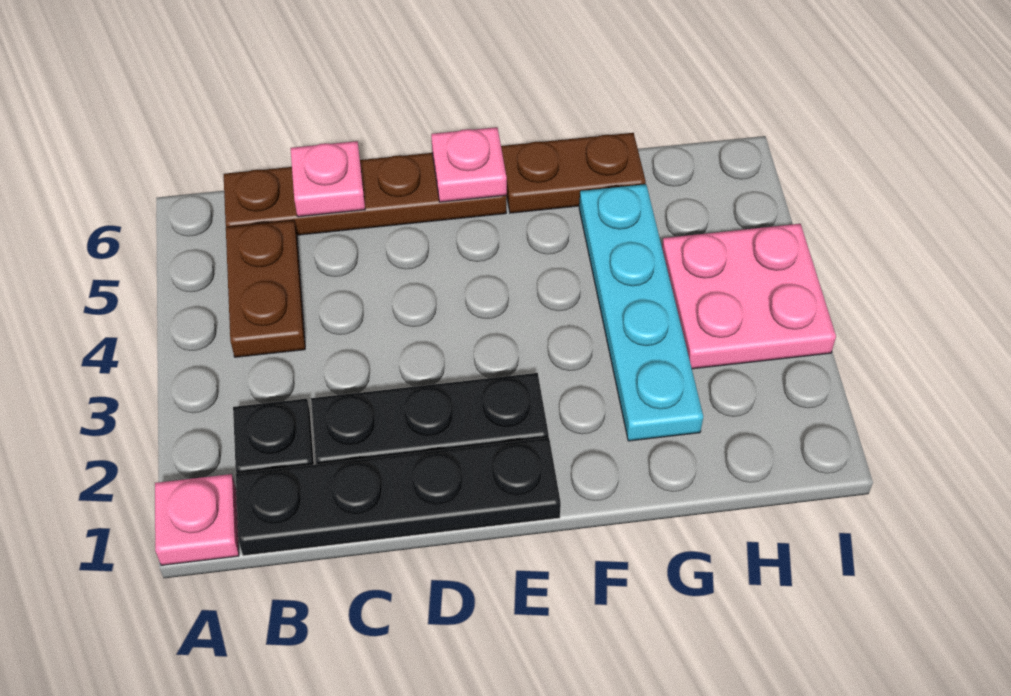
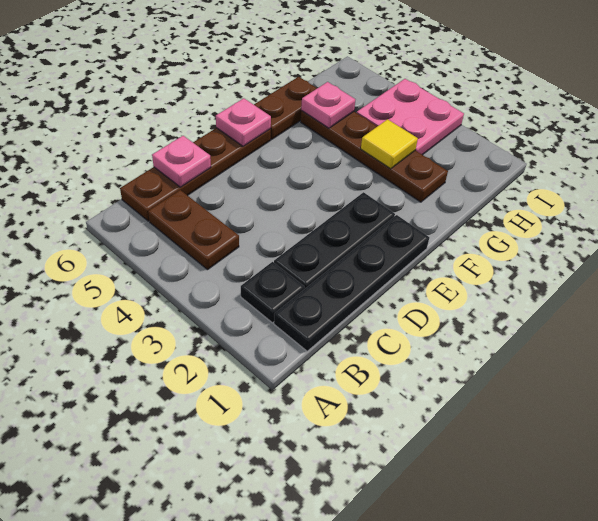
pink plate A1 level 1 -> pink plate G5 level 2
cyan plate G2:G5 level 1 -> brown plate G2:G5 level 1
none -> yellow tile G3 level 2

